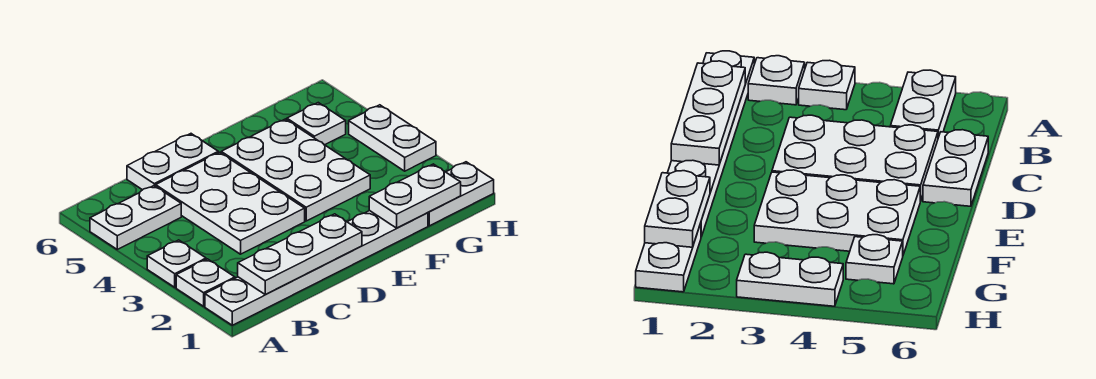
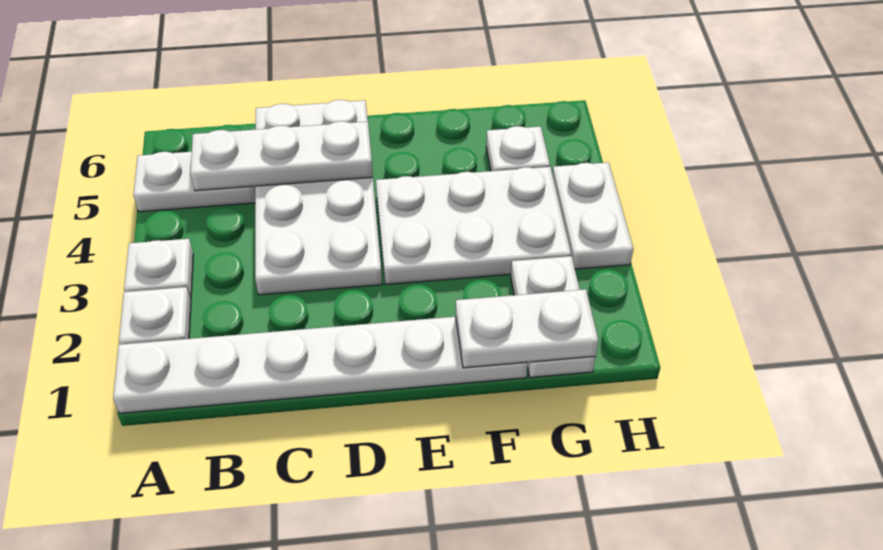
white plate B1:D1 level 2 -> white plate B5:D5 level 2
white plate E3:F5 level 1 -> white plate E3:G4 level 1
white plate G1:H1 level 1 -> white plate G1:G2 level 1

